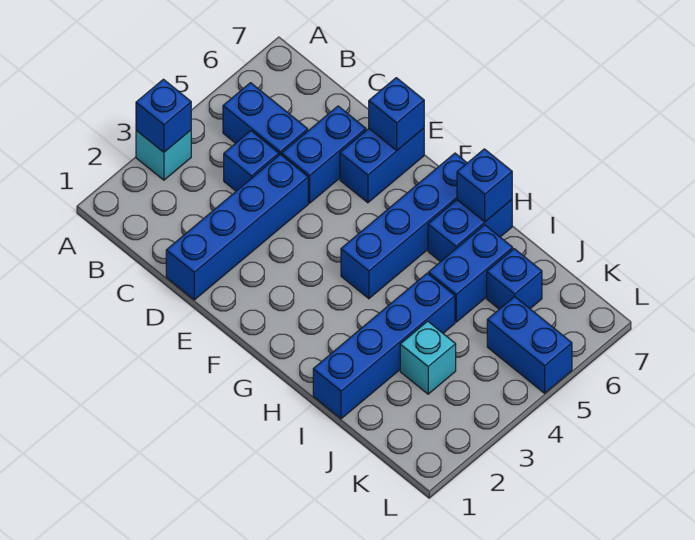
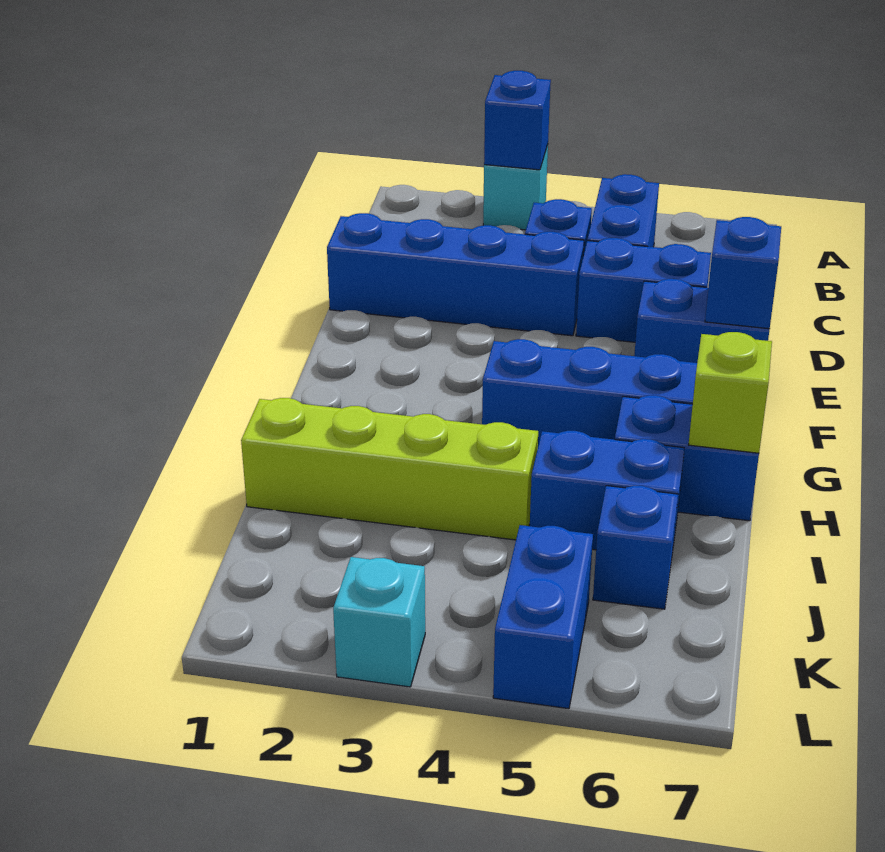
blue brick H7 level 2 -> lime brick H7 level 2
blue brick I1:I4 level 1 -> lime brick I1:I4 level 1
cyan brick J3 level 1 -> cyan brick L3 level 1

